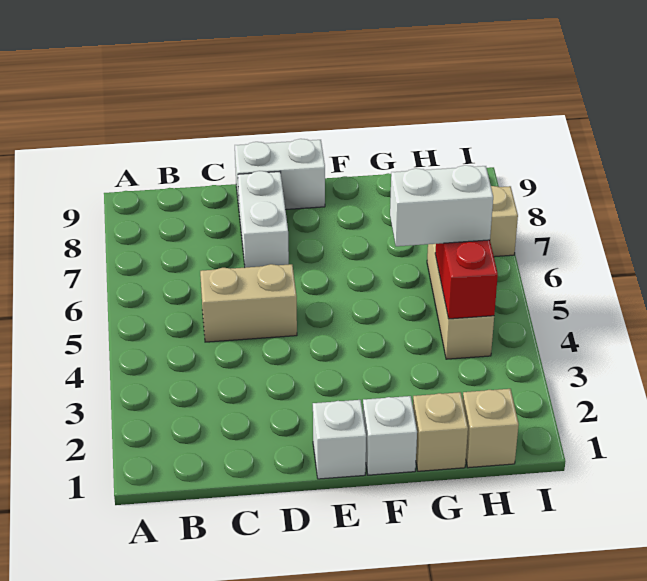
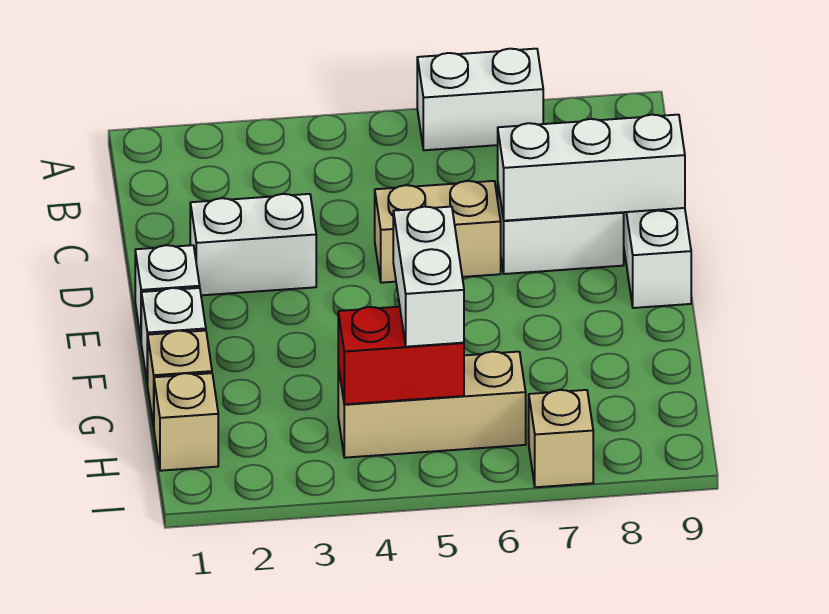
none -> white brick A6:A7 level 1
tan brick C5:D5 level 1 -> tan brick D5:D6 level 1
none -> white brick D2:D3 level 1
none -> white brick D7:D9 level 2

